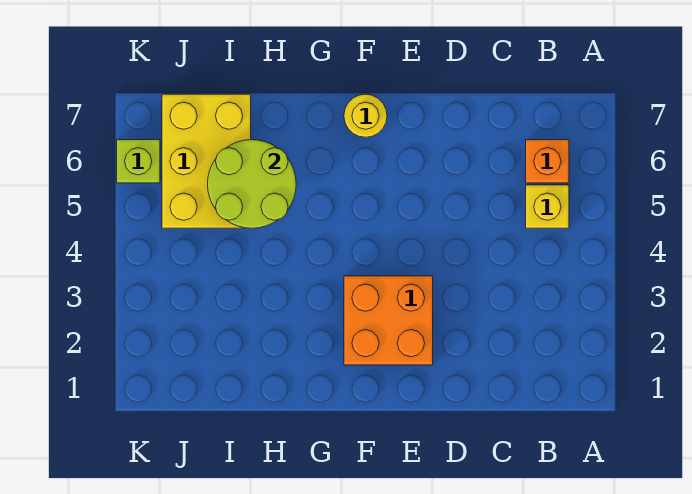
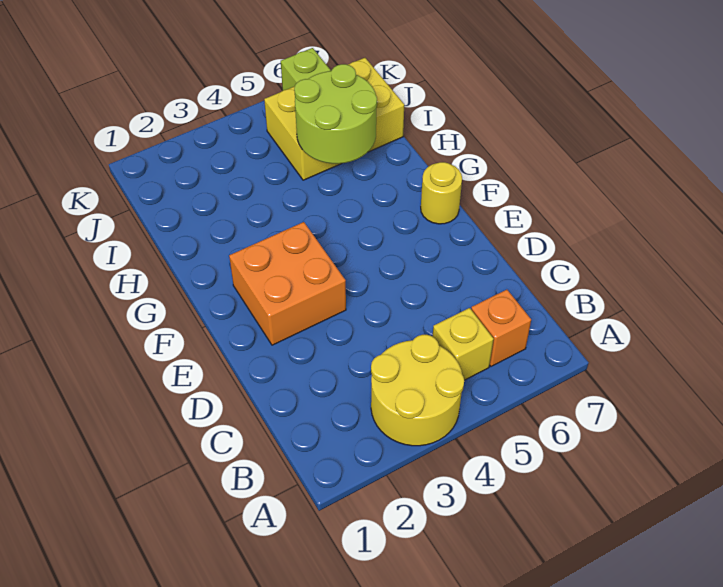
none -> yellow round brick A3:B4 level 1

